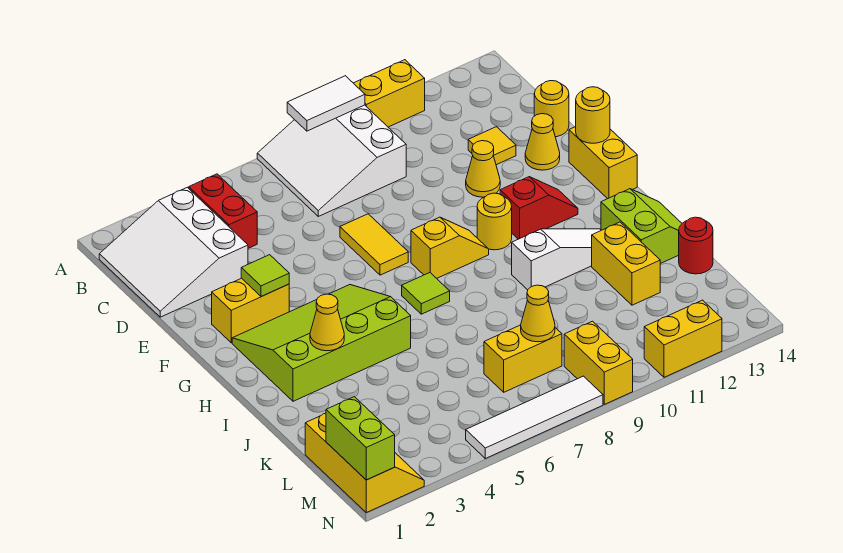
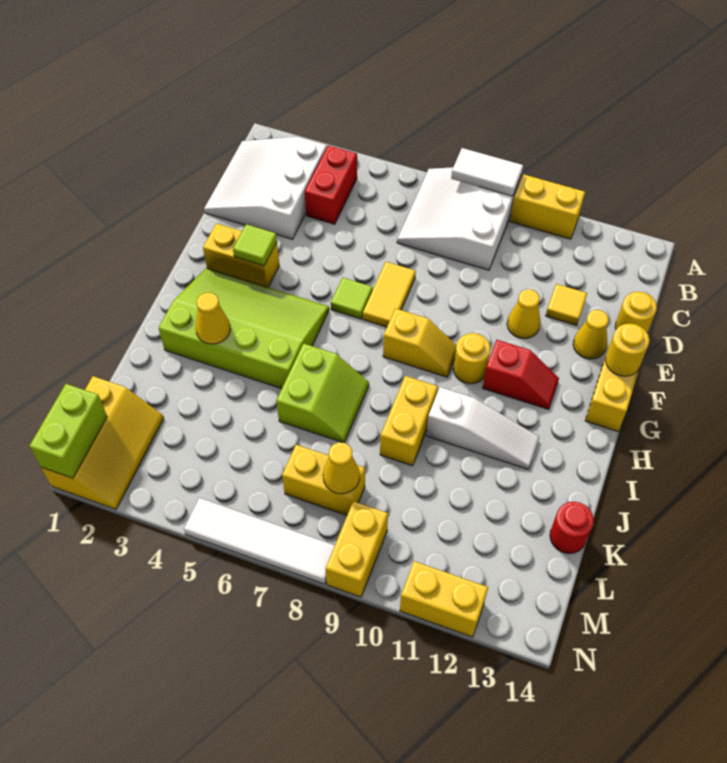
lime tile H7 level 1 -> lime tile F6 level 1
lime slope I13:J14 level 1 top 13 -> lime slope I6:J7 level 1 top 6
yellow brick J12:K12 level 1 -> yellow brick I9:J9 level 1

